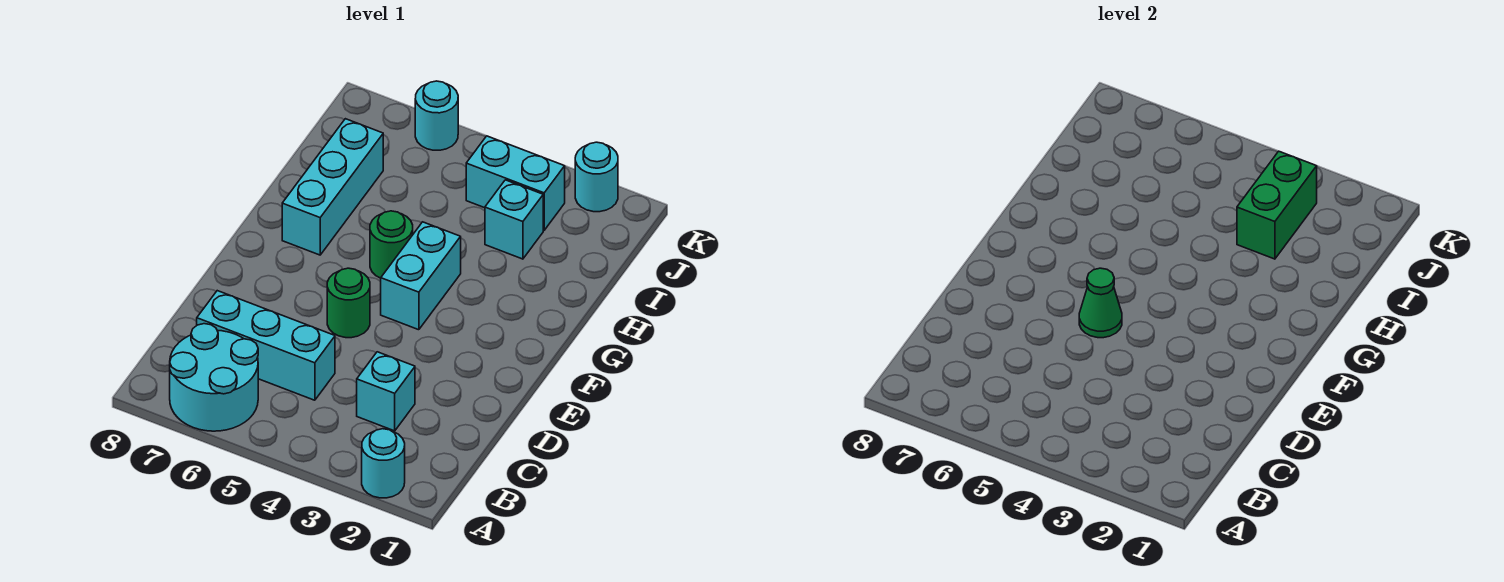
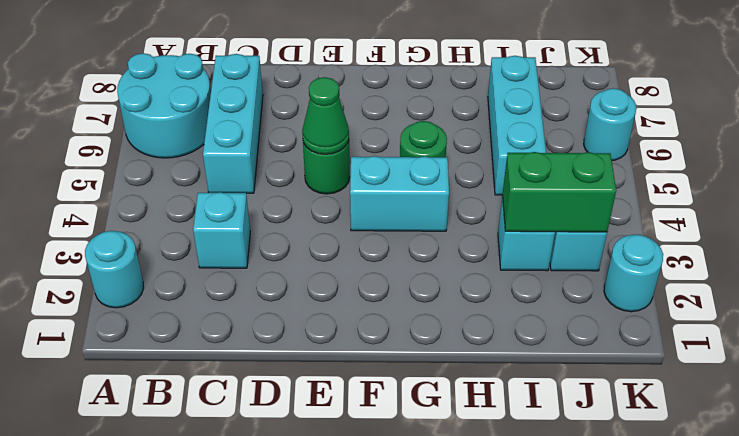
cyan brick G7:I7 level 1 -> cyan brick I5:I7 level 1

